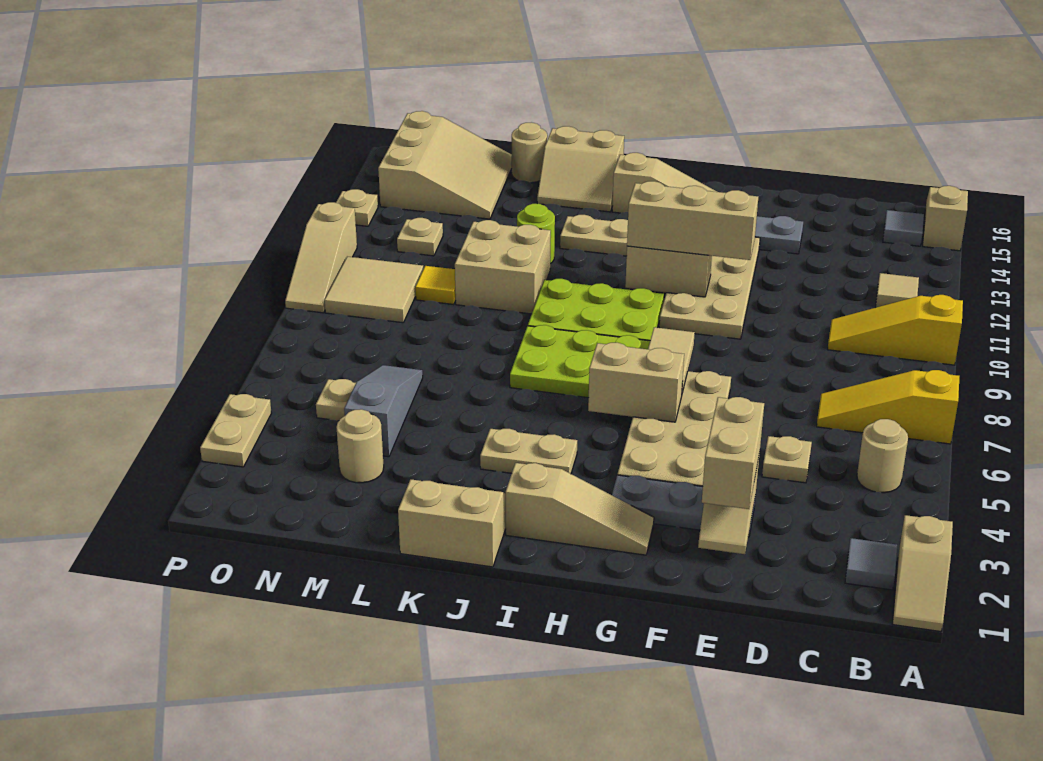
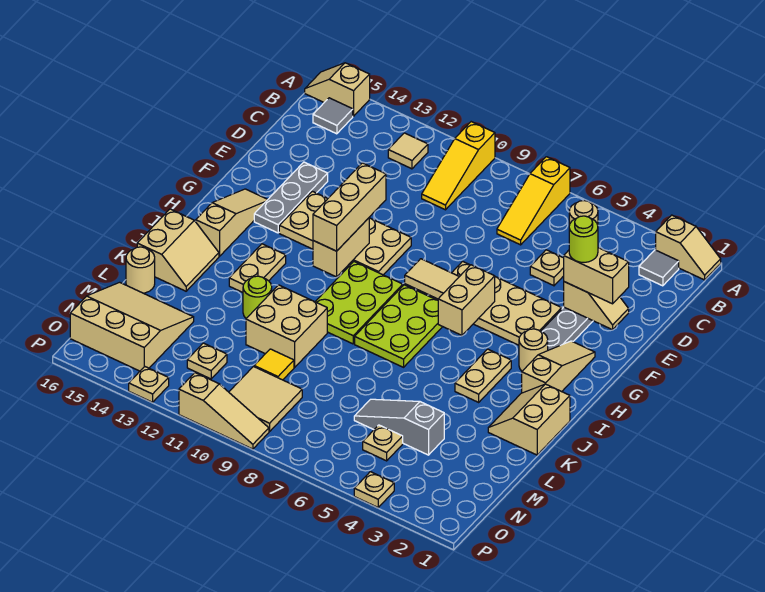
none -> lime round brick E3 level 4
tan round brick M3 level 1 -> tan round brick H3 level 1
tan plate P3:P4 level 1 -> tan plate P4 level 1

